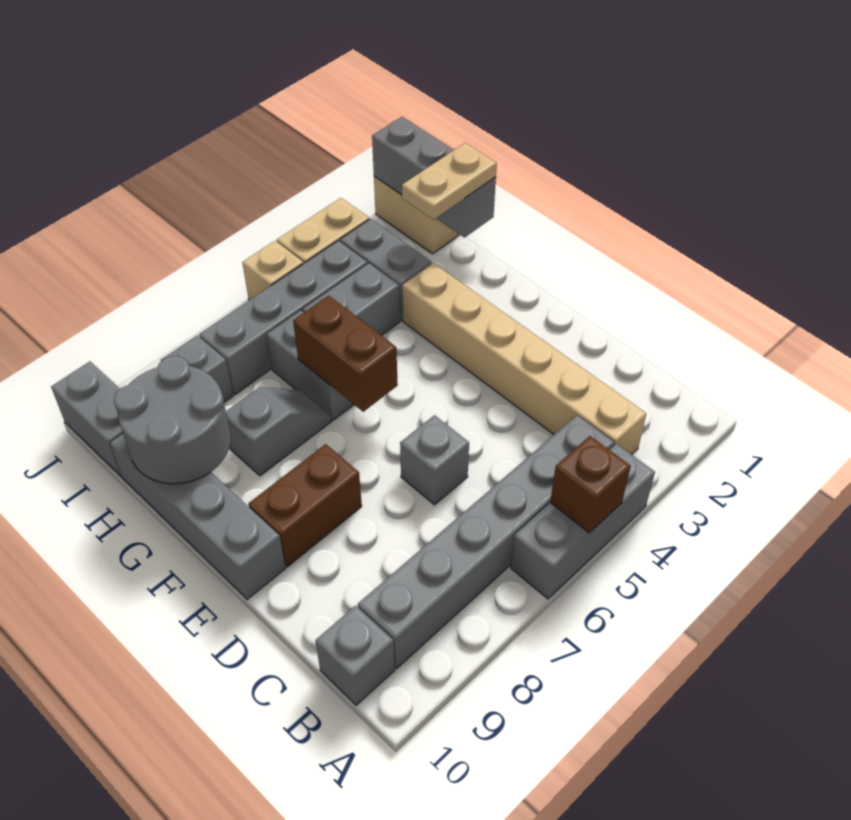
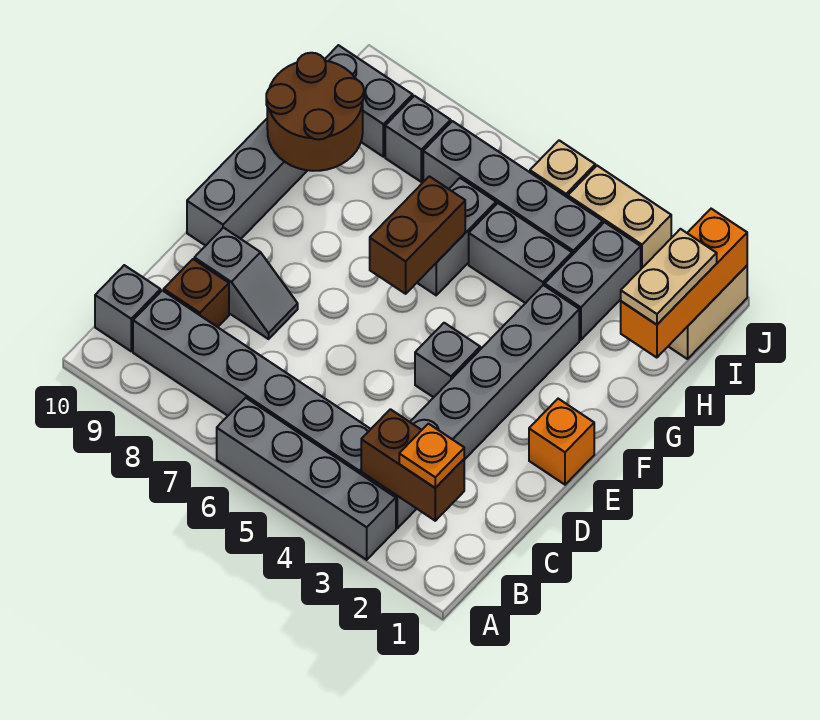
grey brick A4:A6 level 1 -> grey brick A3:A6 level 1
brown brick A5 level 2 -> brown brick C9 level 1
none -> orange plate B2 level 3
tan brick B3:G3 level 1 -> grey brick B3:G3 level 1
grey brick D6 level 1 -> grey brick E4 level 1
none -> orange brick E1 level 1
brown brick E8:E9 level 1 -> brown brick B2:B3 level 2
grey slope G7:G8 level 1 top 8 -> grey slope D8:D9 level 1 top 9
grey round brick G9:H10 level 2 -> brown round brick G9:H10 level 2
grey brick H1:J1 level 2 -> orange brick H1:J1 level 2
tan plate H1:H2 level 3 -> tan plate H1:I1 level 3
grey brick I10:J10 level 1 -> grey brick I9:I10 level 1

